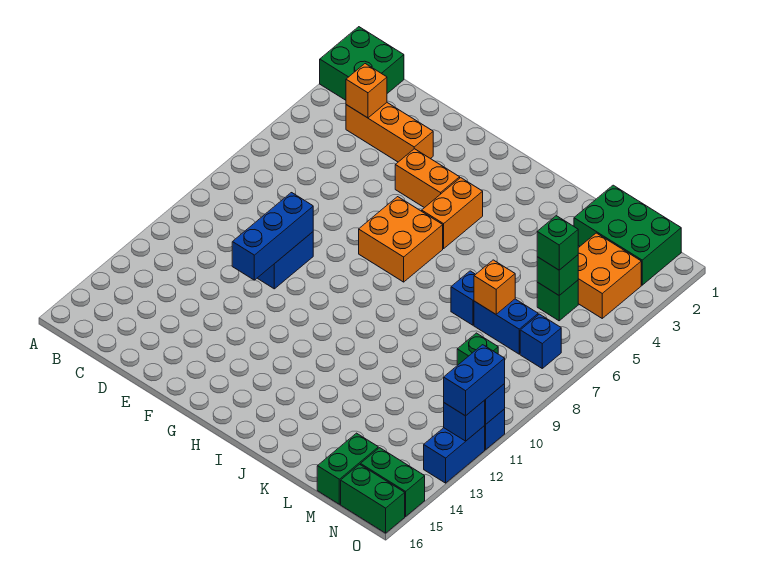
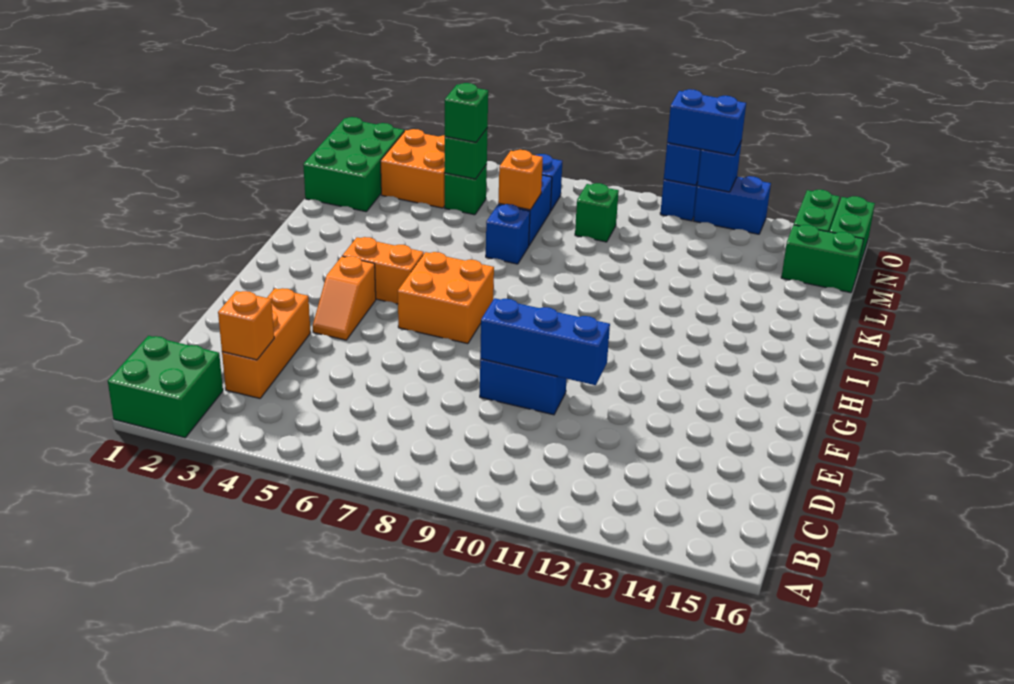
orange brick F4:G4 level 1 -> orange slope F4:G4 level 1 top G

